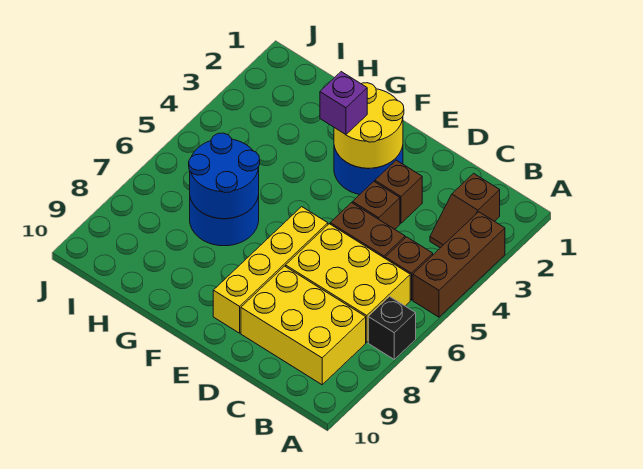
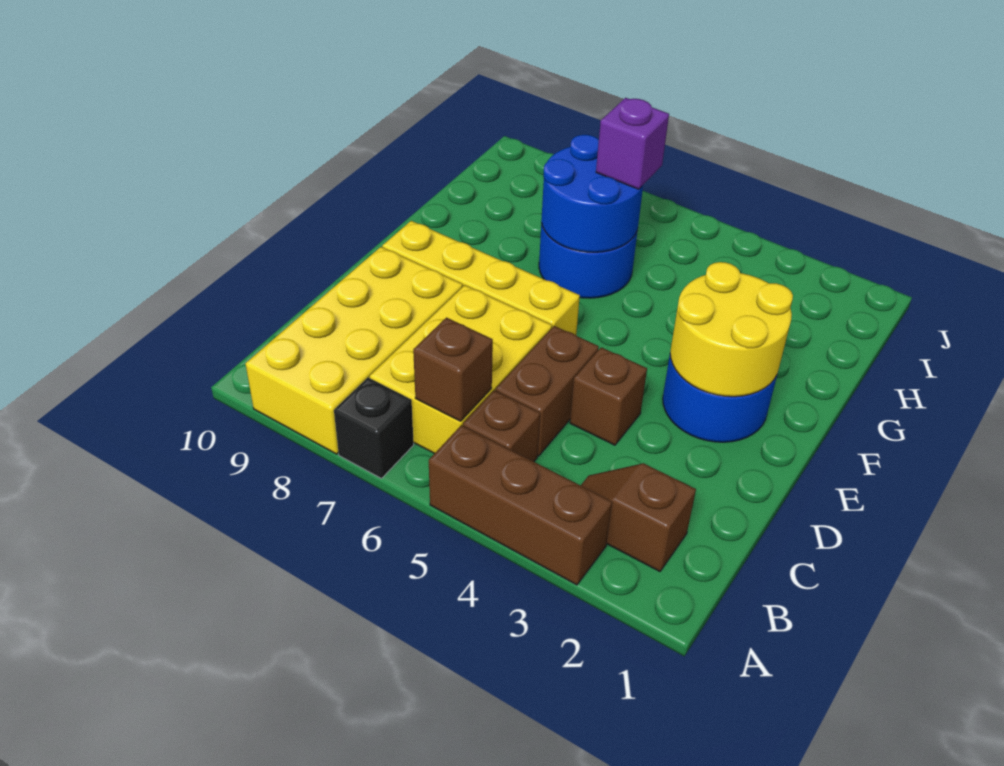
yellow brick B8:D9 level 1 -> yellow brick A8:D9 level 1
brown brick D3 level 1 -> brown brick B6 level 2
purple brick F3 level 3 -> purple brick H6 level 3

